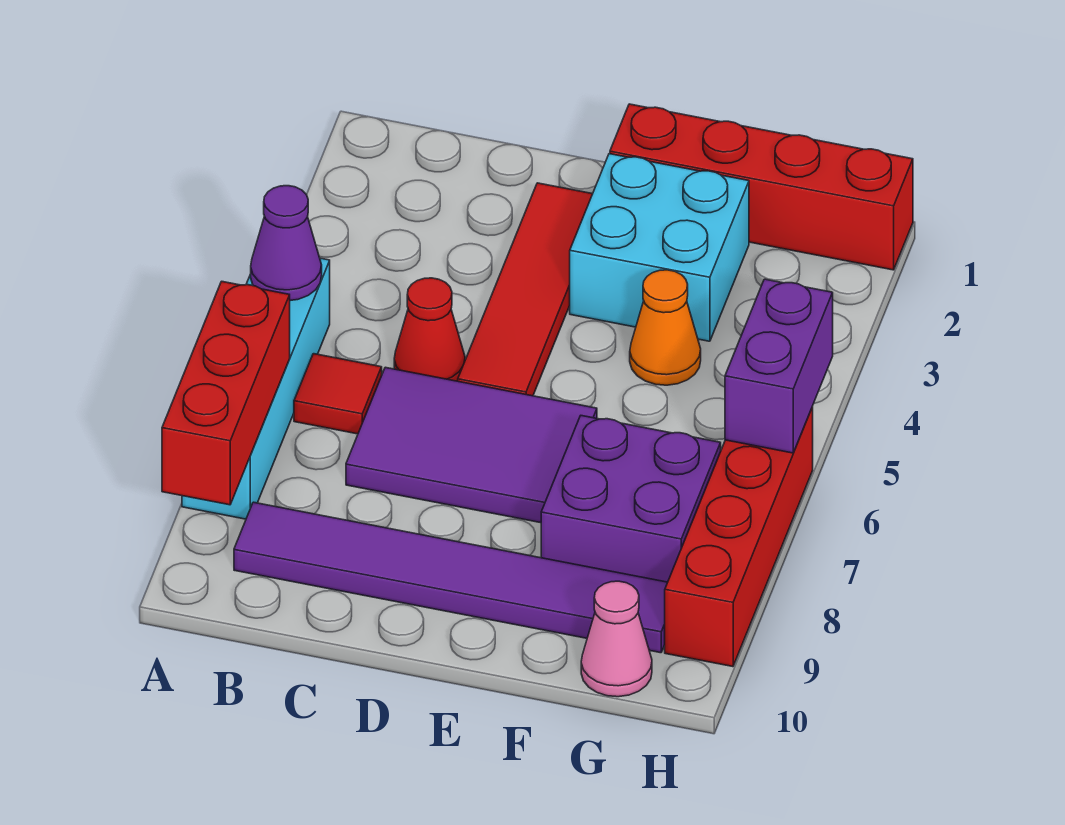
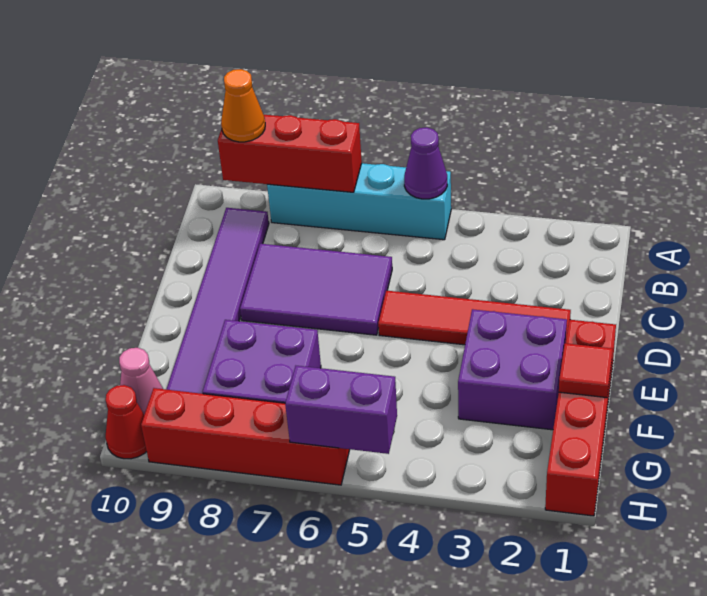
red tile B6 level 1 -> red tile F1 level 2
red cone C5 level 1 -> red cone H10 level 1
purple tile C6:E7 level 1 -> purple tile C6:D8 level 1
cyan brick E2:F3 level 1 -> purple brick E2:F3 level 1
orange cone F4 level 1 -> orange cone A9 level 3

